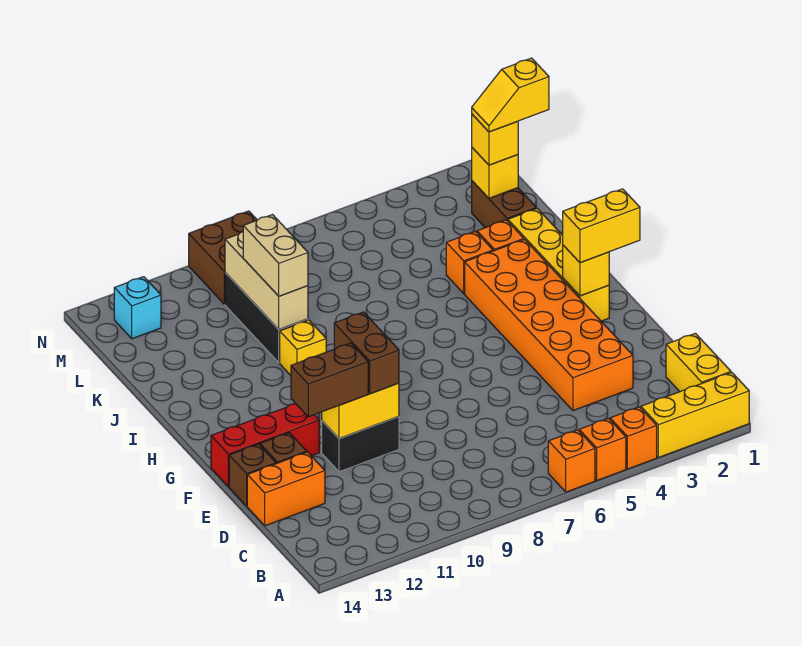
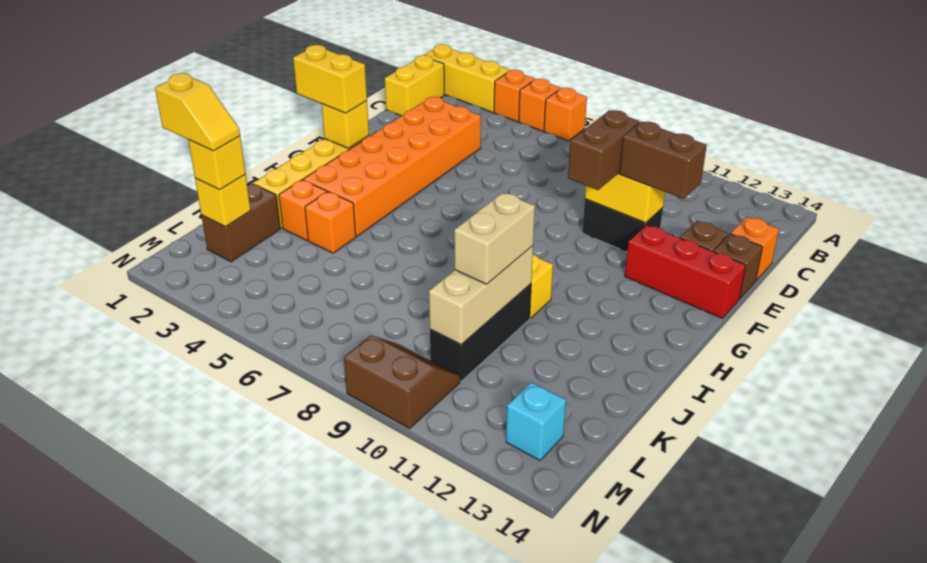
orange brick D13:D14 level 1 -> orange brick D14 level 1
brown brick M9:N10 level 1 -> brown slope M9:N10 level 1 top N

